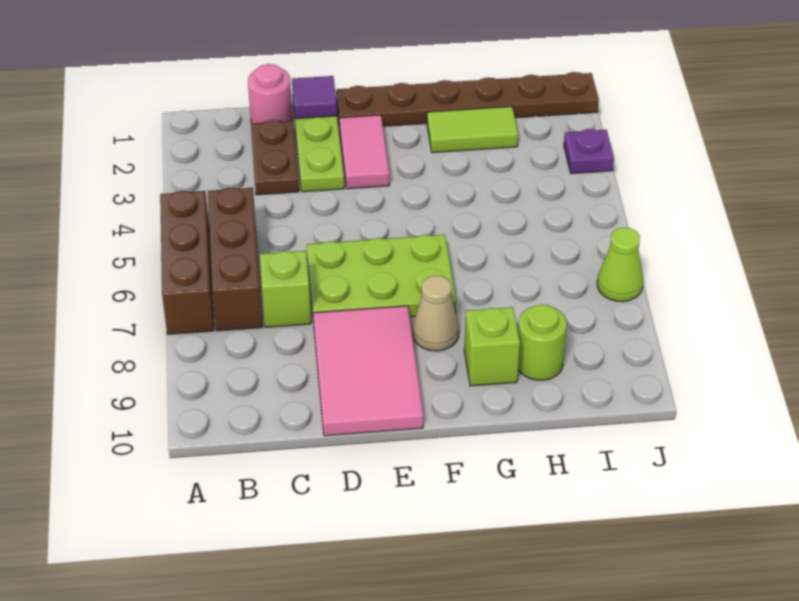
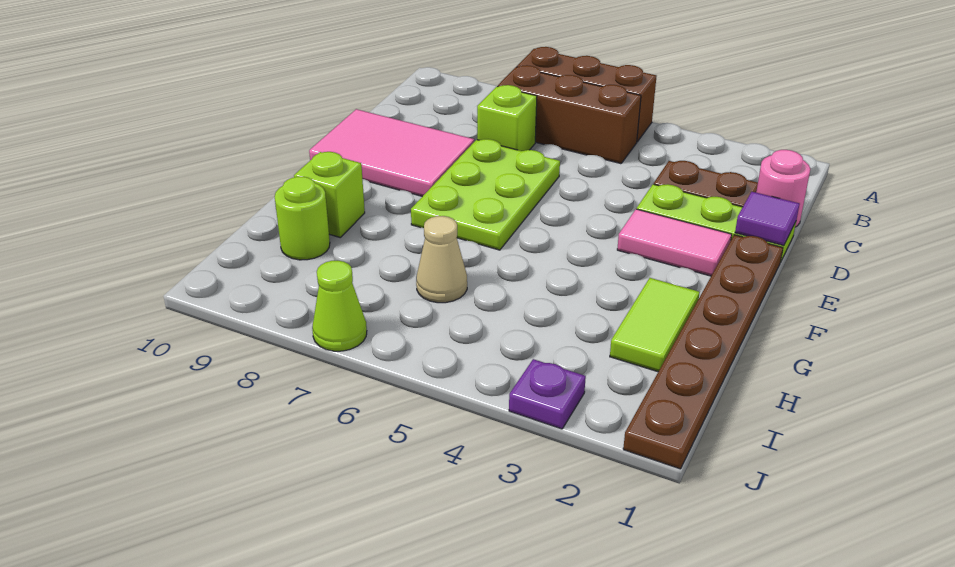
tan cone F8 level 1 -> tan cone H6 level 1

